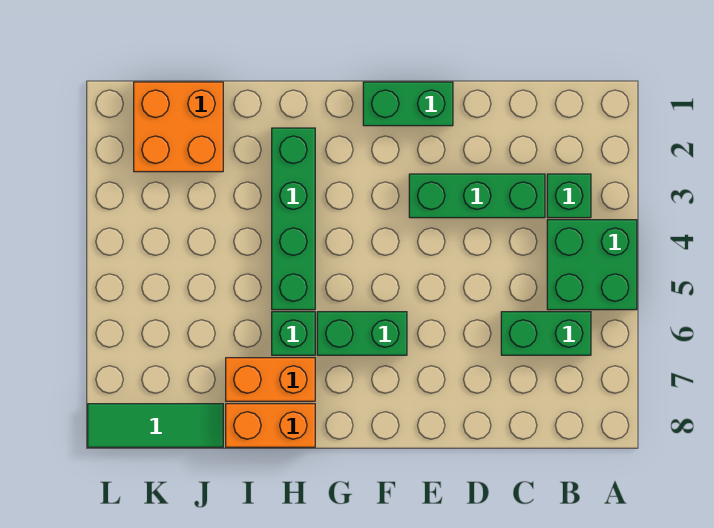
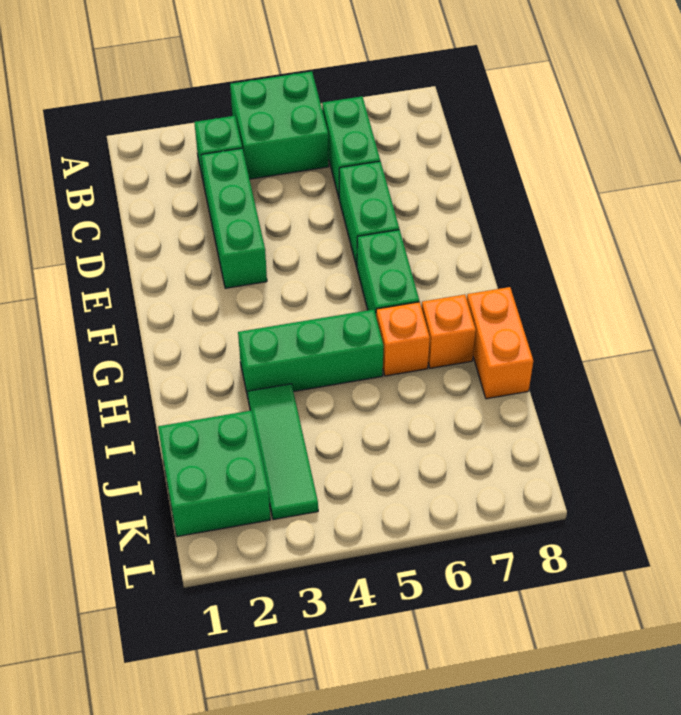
green brick E1:F1 level 1 -> green brick D6:E6 level 1
green brick H2:H5 level 1 -> green brick H3:H5 level 1
green brick H6 level 1 -> orange brick H6 level 1
orange brick H7:I7 level 1 -> orange brick H7 level 1
orange brick J1:K2 level 1 -> green brick J1:K2 level 1
green tile J8:L8 level 1 -> green tile I3:K3 level 1

